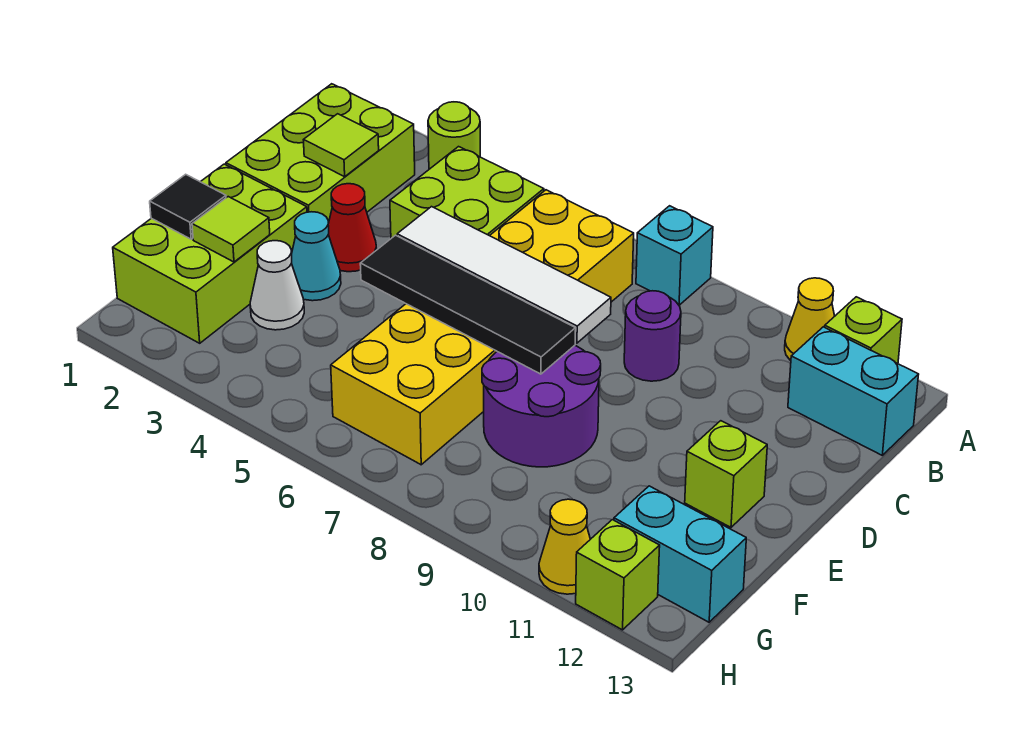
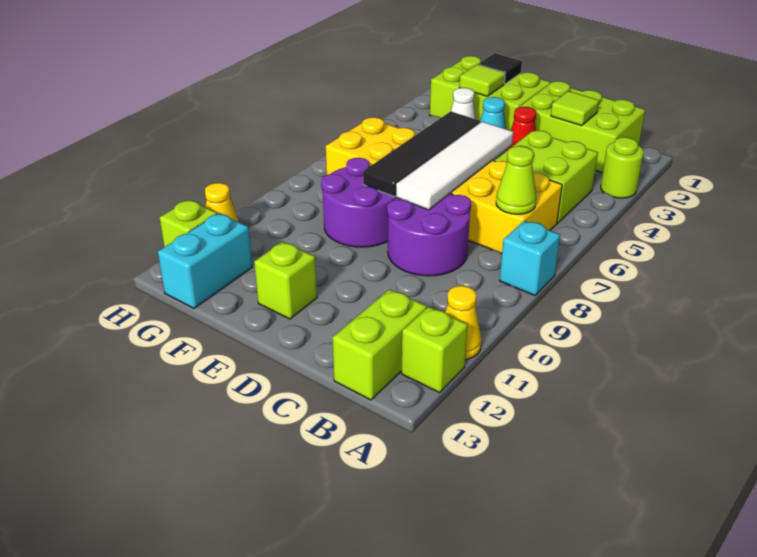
none -> lime cone B7 level 2
cyan brick B12:B13 level 1 -> lime brick B12:B13 level 1
purple round brick C9 level 1 -> purple round brick C8:D9 level 1

